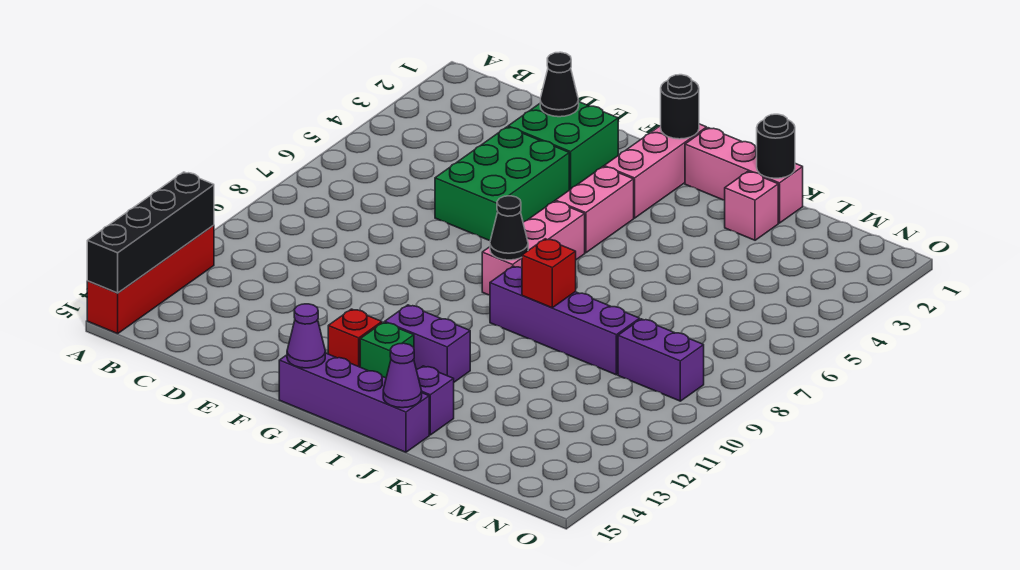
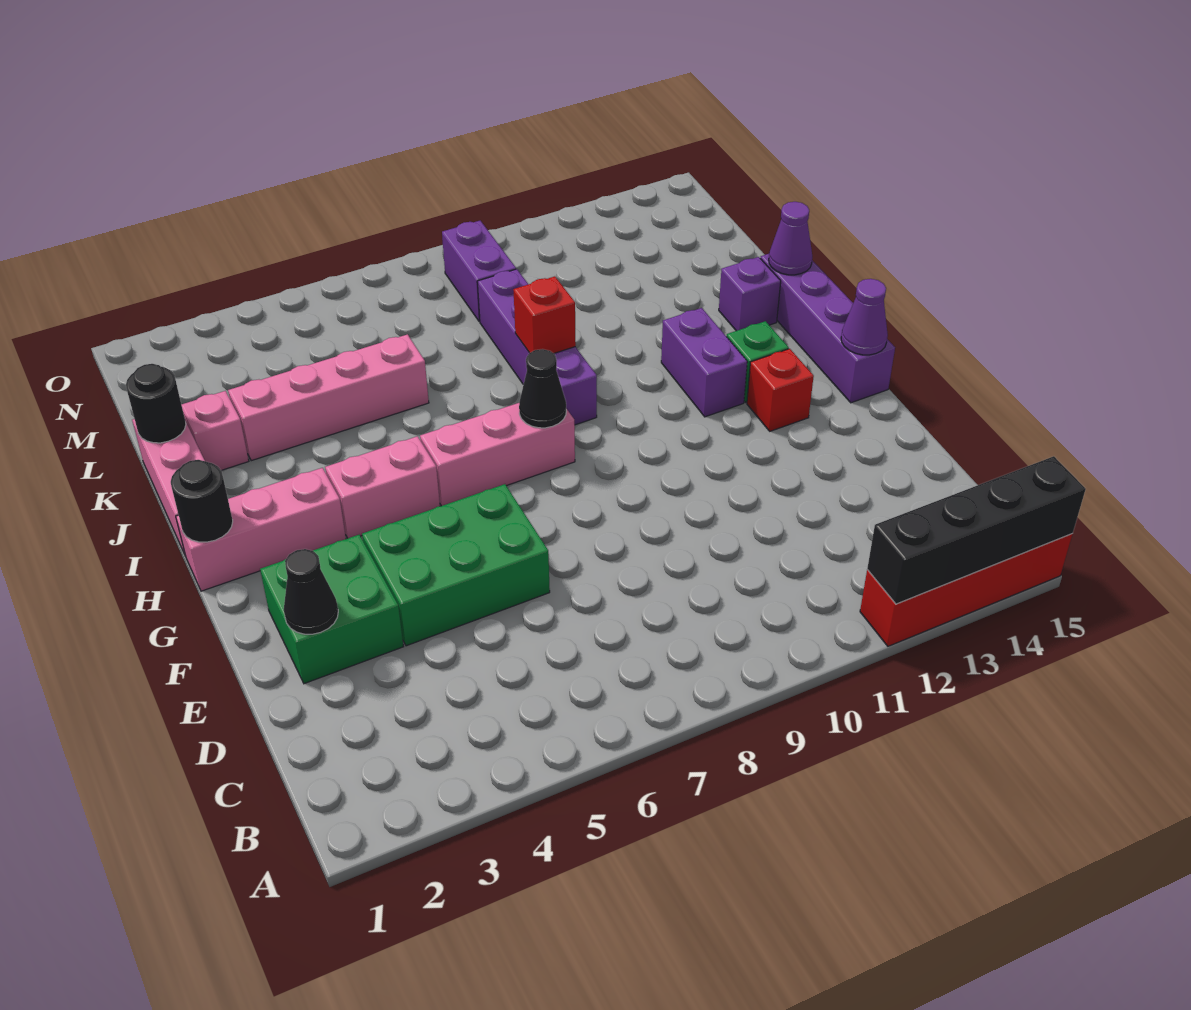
none -> pink brick K3:K6 level 1

